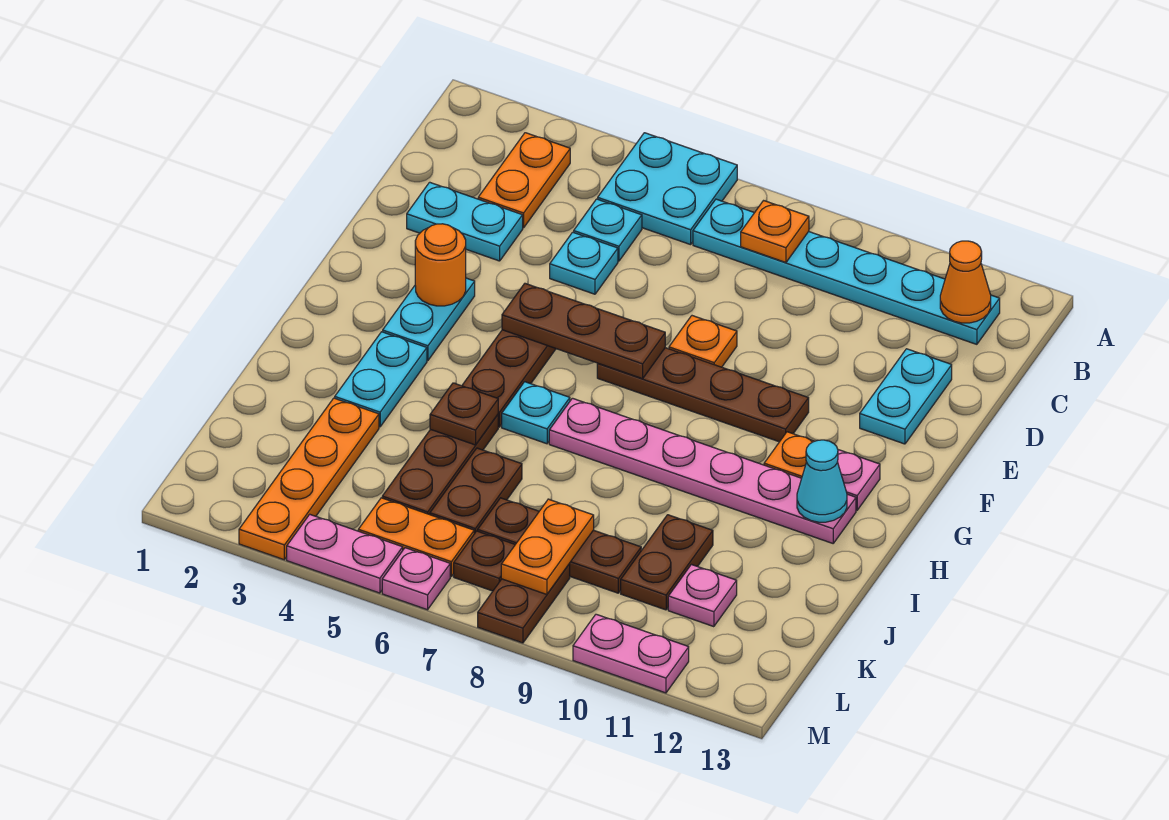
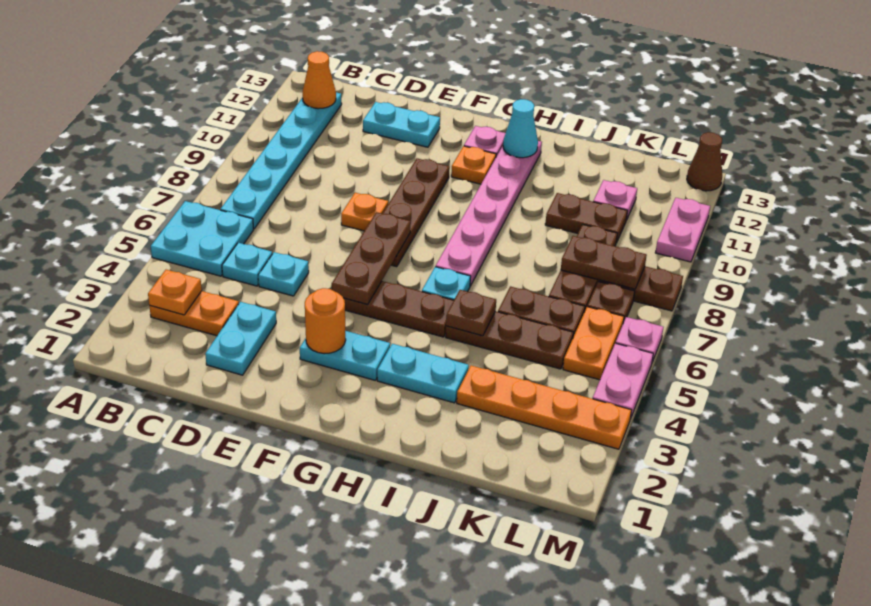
orange plate B8 level 2 -> orange plate B3 level 2
orange plate K8:L8 level 2 -> brown plate K8:L8 level 2
none -> brown cone M13 level 1

